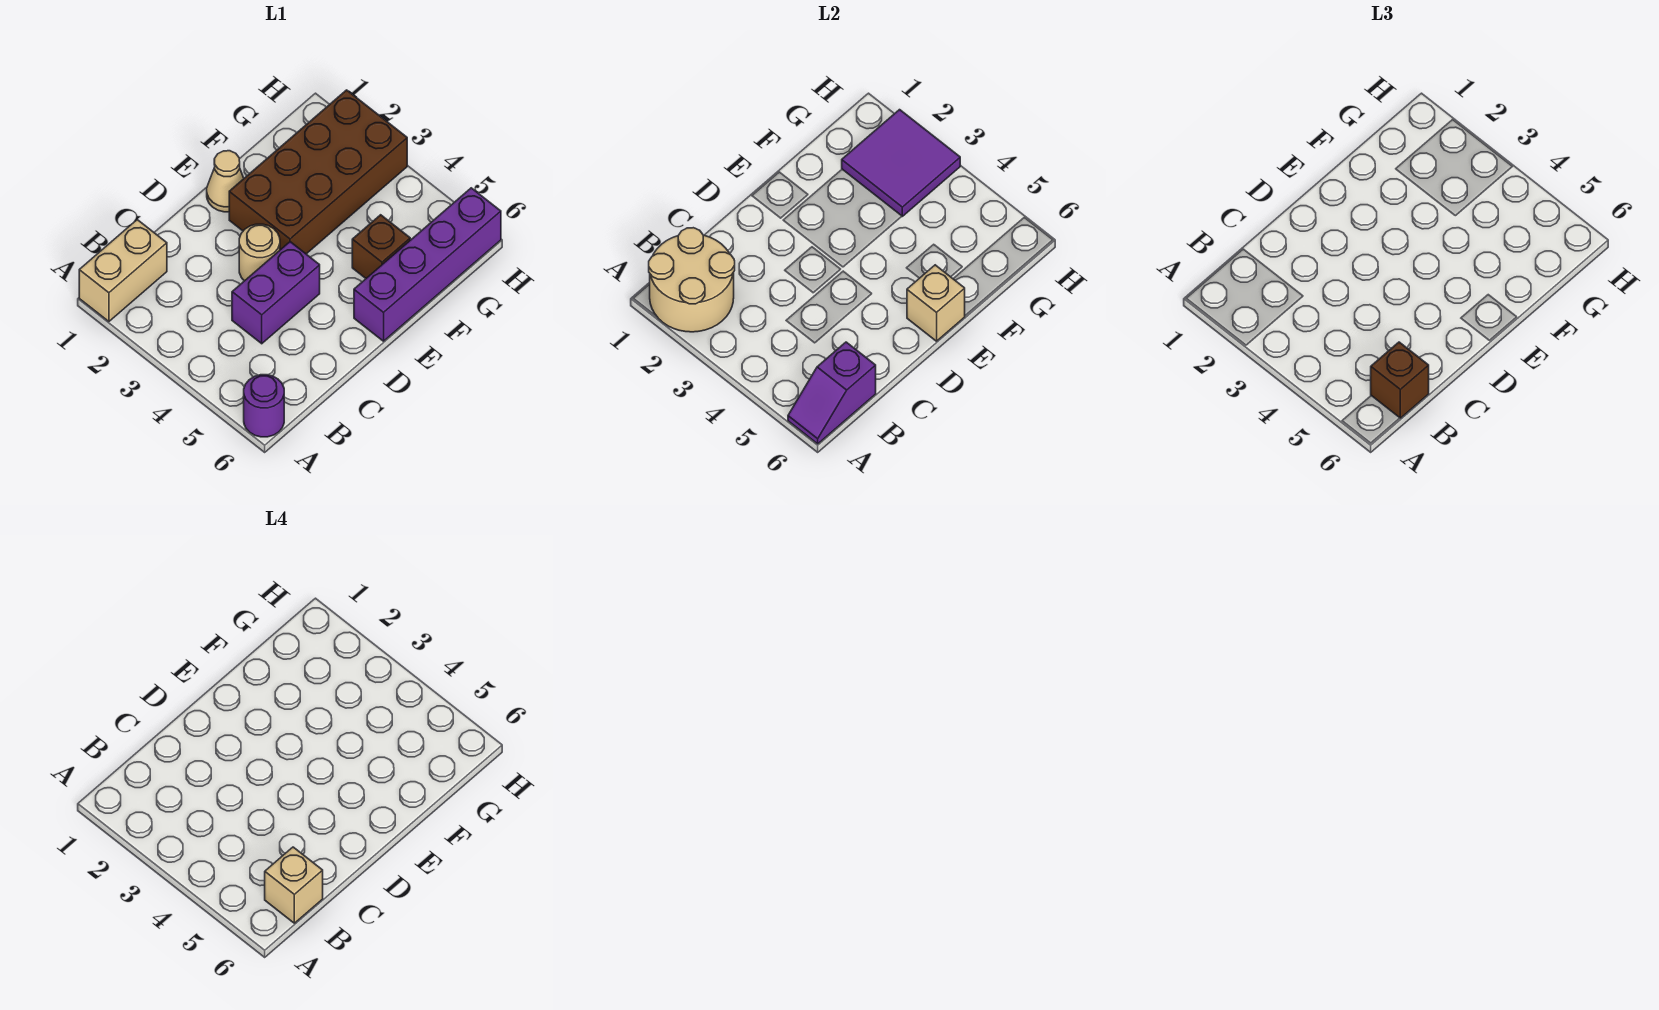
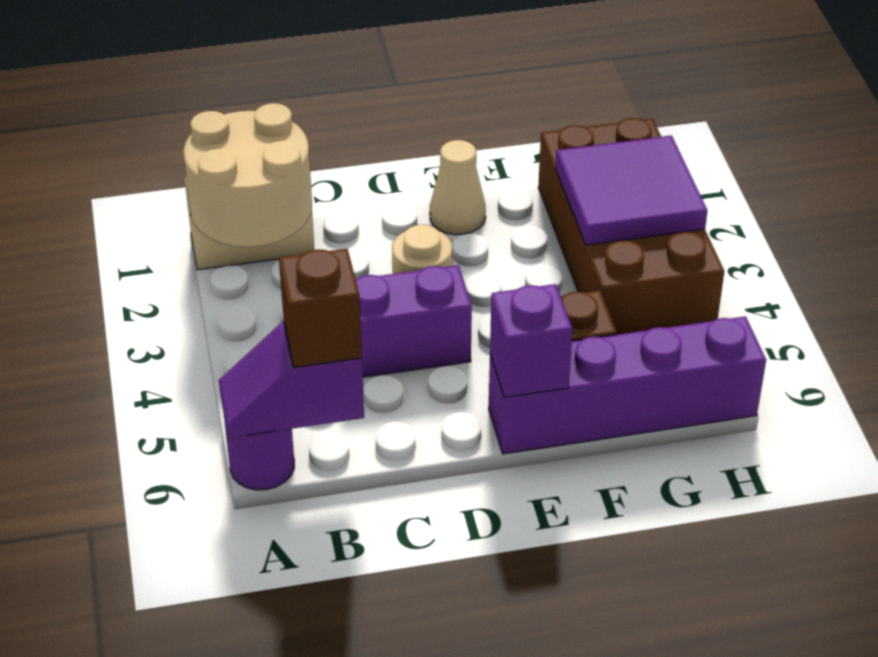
tan brick B6 level 4 -> none
brown brick E2:H3 level 1 -> brown brick G1:H4 level 1
tan brick E6 level 2 -> purple brick E6 level 2

